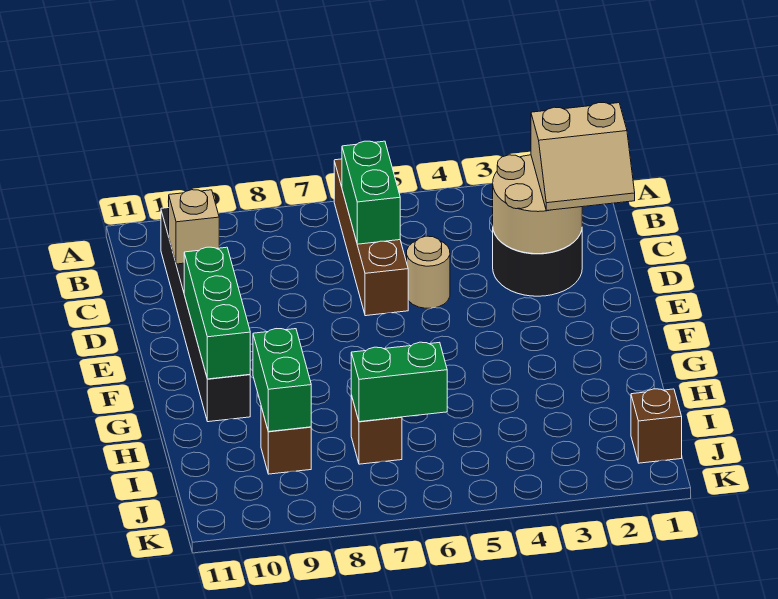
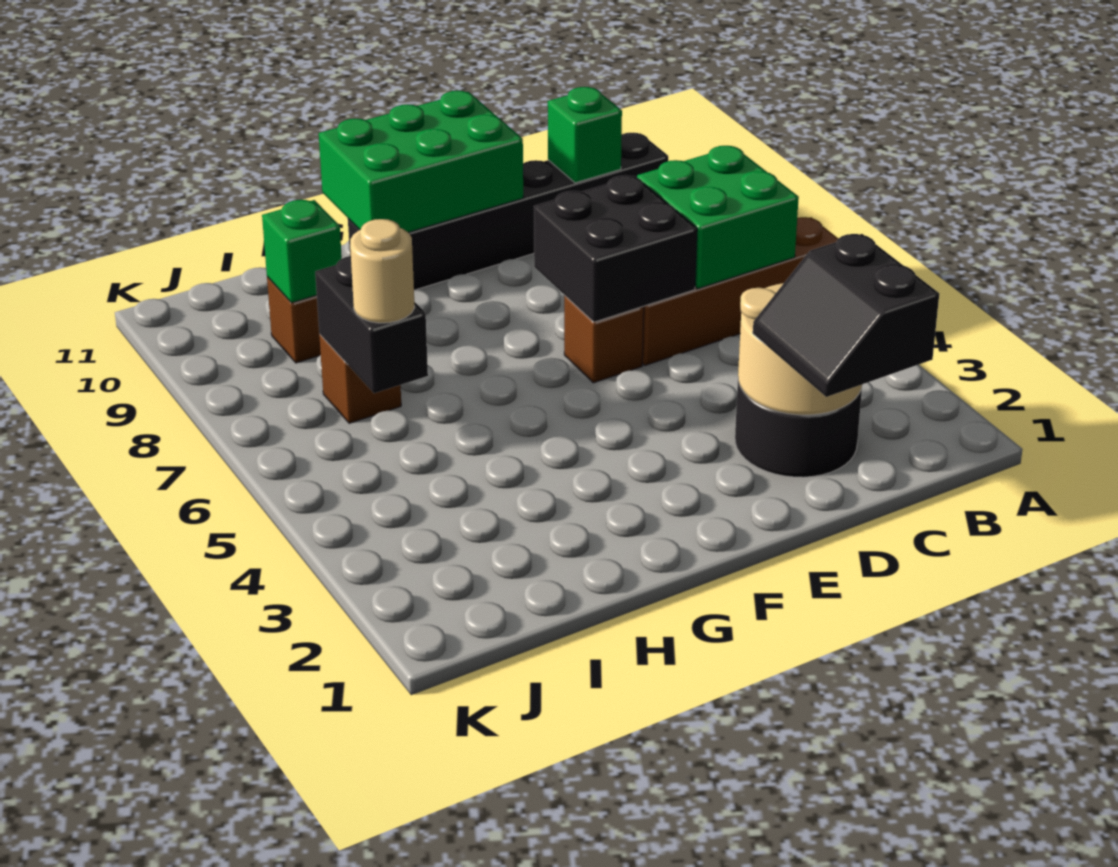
green brick B6:C6 level 2 -> green brick B6:C7 level 2
tan slope C1:D2 level 3 top C -> black slope C1:D2 level 3 top C
tan brick C10 level 2 -> green brick C10 level 2
tan round brick D5 level 1 -> tan round brick I6 level 3
none -> black brick D6:E7 level 2
green brick E10:G10 level 2 -> green brick E10:G11 level 2
green brick H9:I9 level 2 -> green brick I9 level 2
green brick I6:I7 level 2 -> black brick I6:I7 level 2
brown brick J1 level 1 -> brown brick E6 level 1

